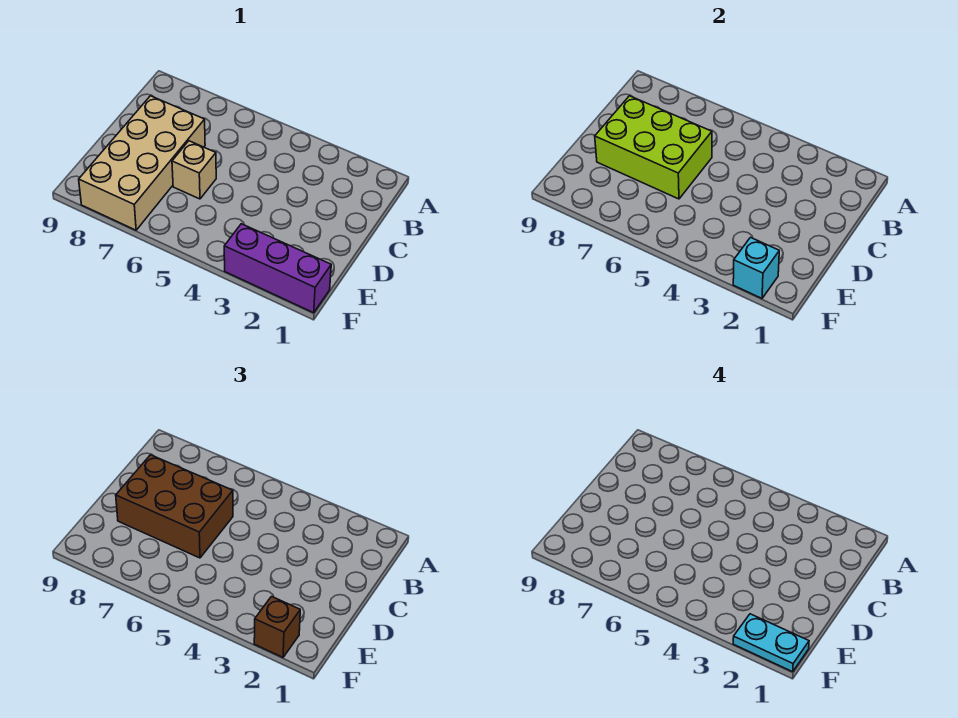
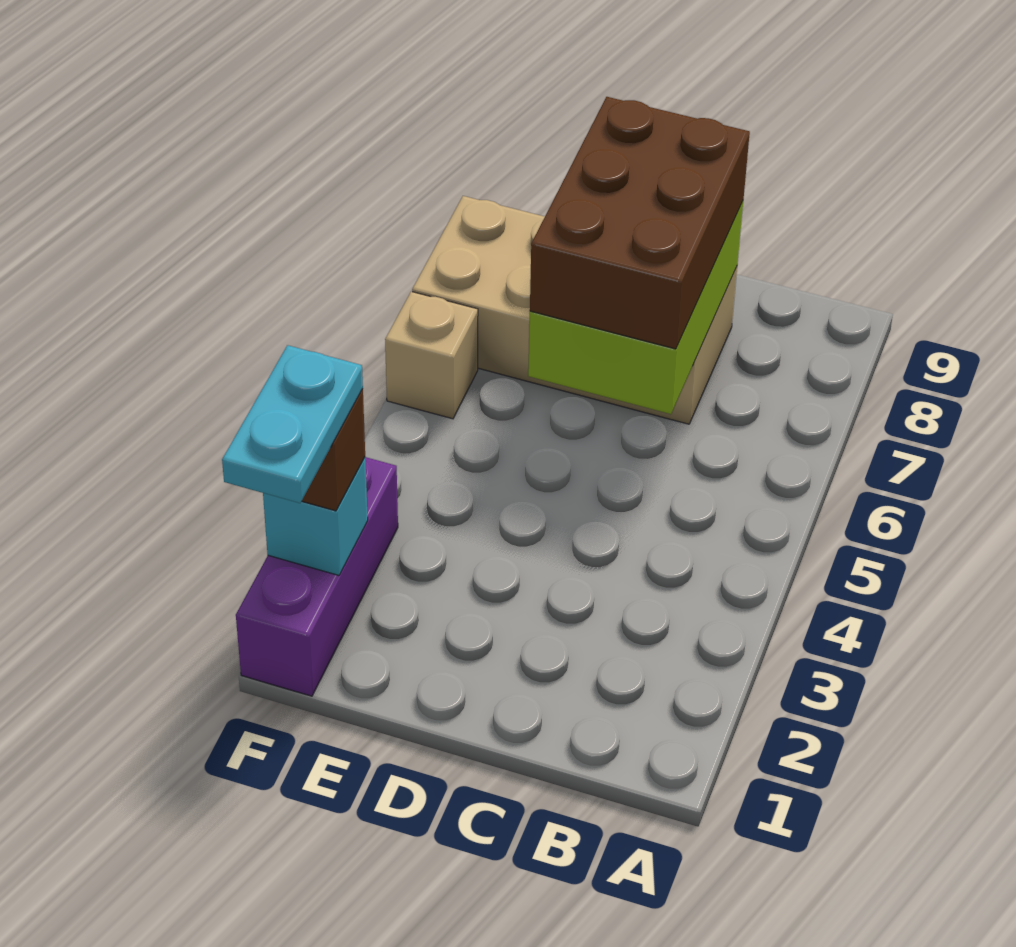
tan brick D6 level 1 -> tan brick F6 level 1

